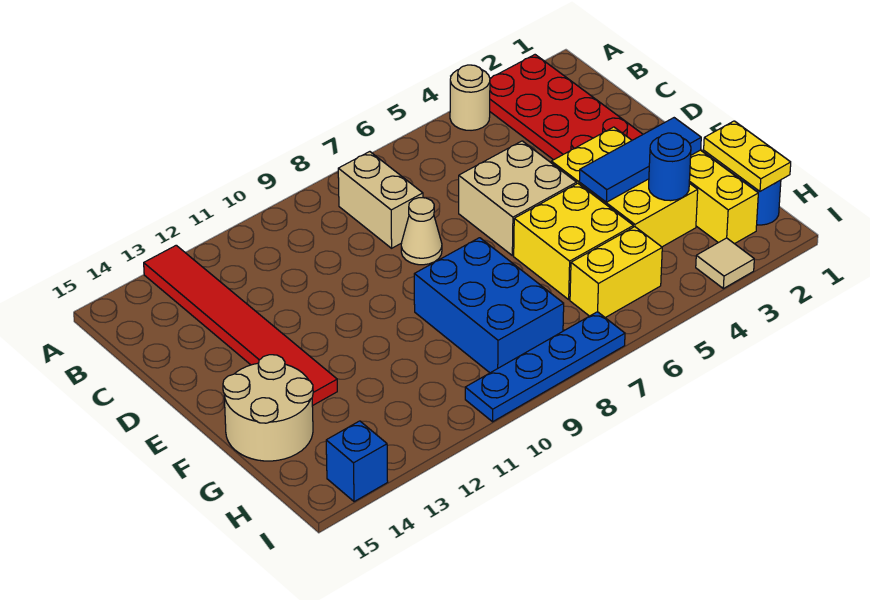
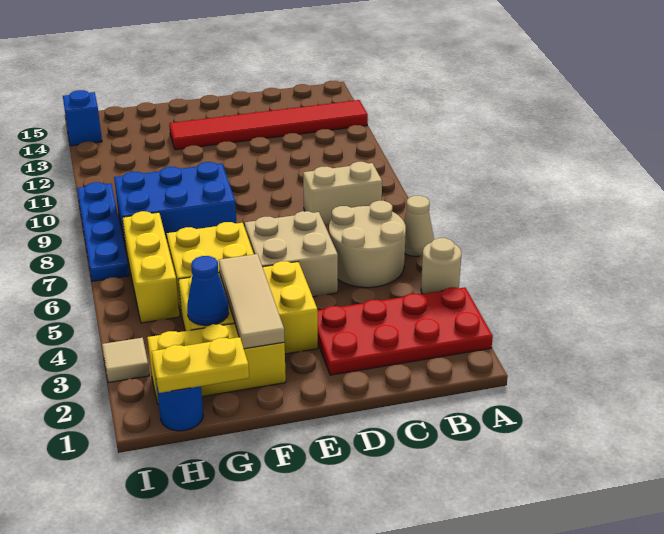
tan cone D8 level 1 -> tan cone A6 level 1
blue tile F2:F4 level 2 -> tan tile F2:F4 level 2
tan round brick F14:G15 level 1 -> tan round brick B5:C6 level 1
blue round brick G3 level 2 -> blue cone G3 level 2
yellow brick H5:H6 level 1 -> yellow brick H5:H7 level 1

